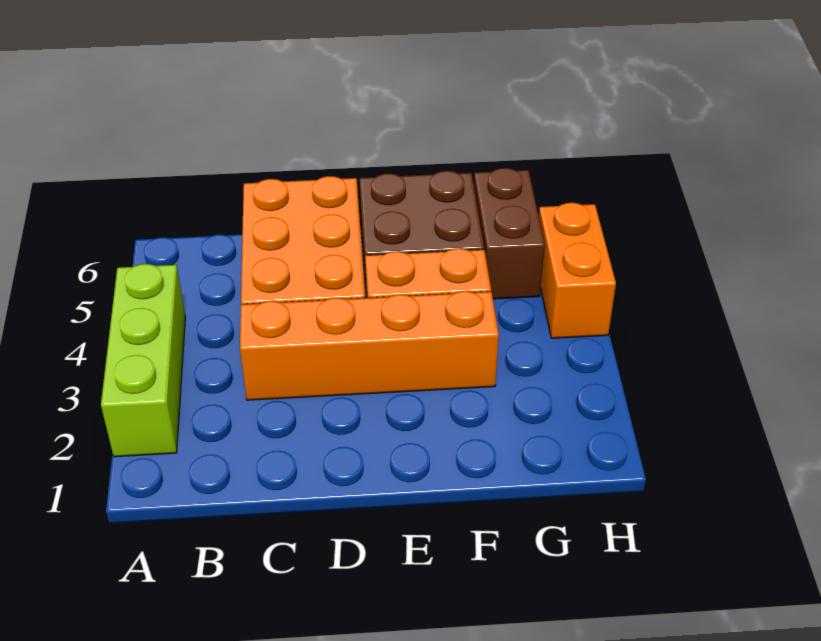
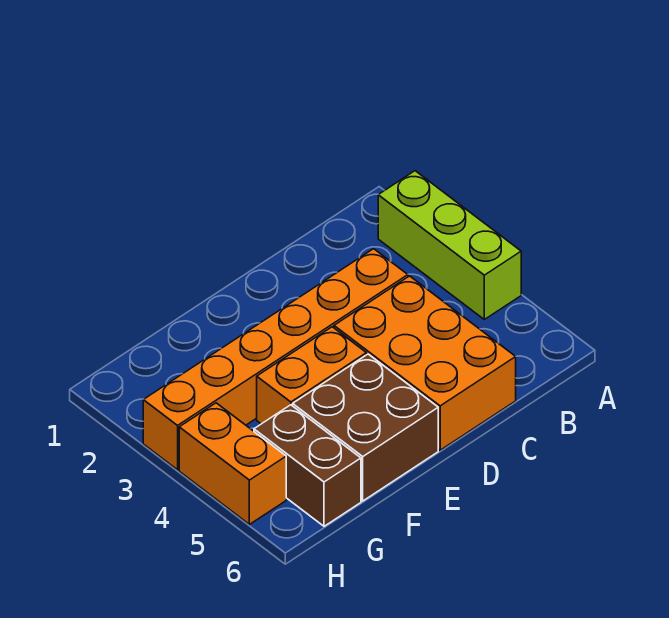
orange brick C3:F3 level 1 -> orange brick C3:H3 level 1

